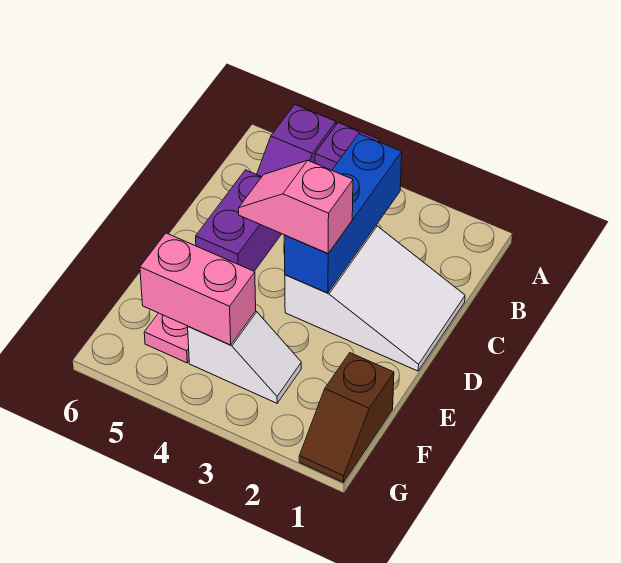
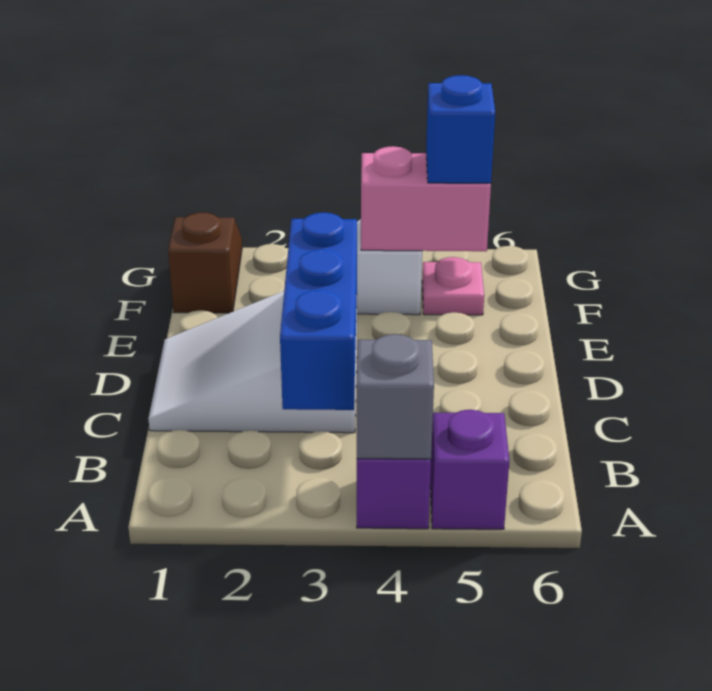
none -> grey brick A4 level 2
purple brick C5:D5 level 1 -> none
pink slope D3:D4 level 3 top 3 -> none
none -> blue brick F5 level 3

